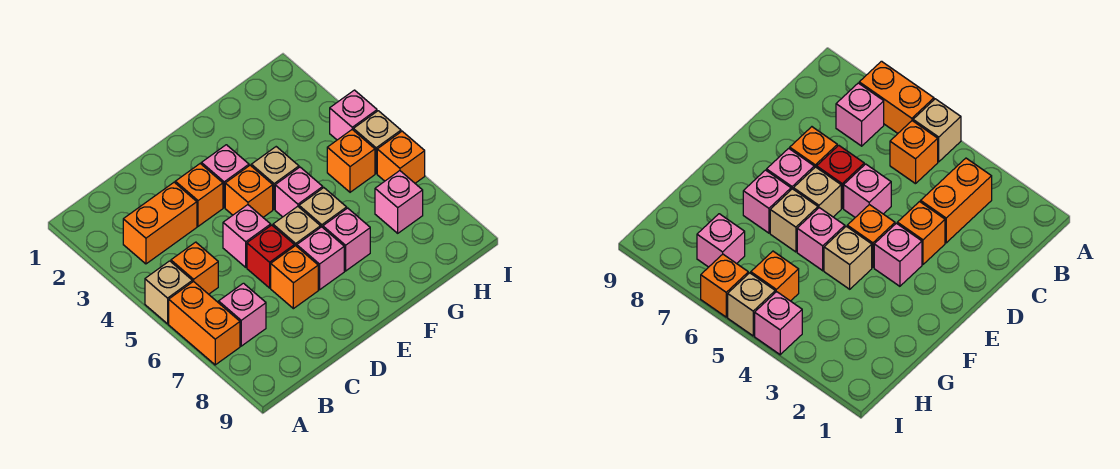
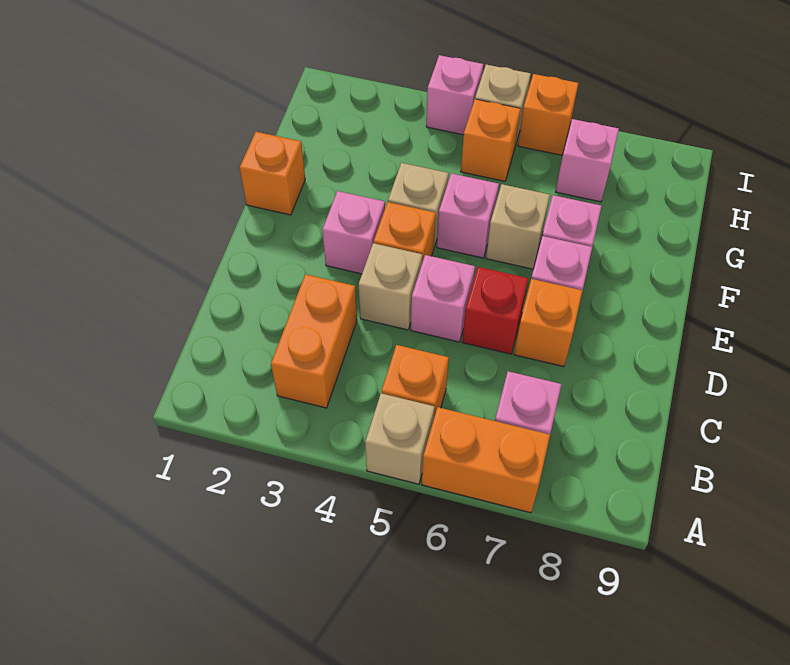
orange brick D3 level 1 -> orange brick F1 level 1
tan brick E6 level 1 -> tan brick D4 level 1

